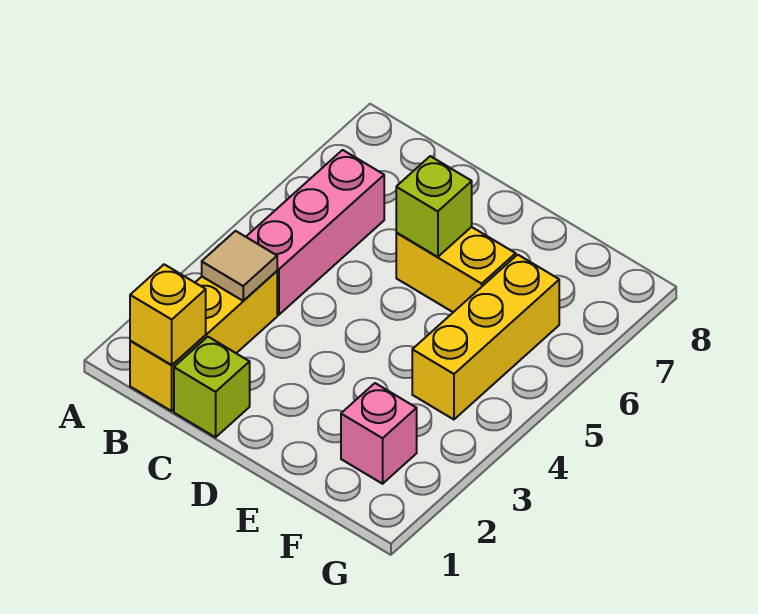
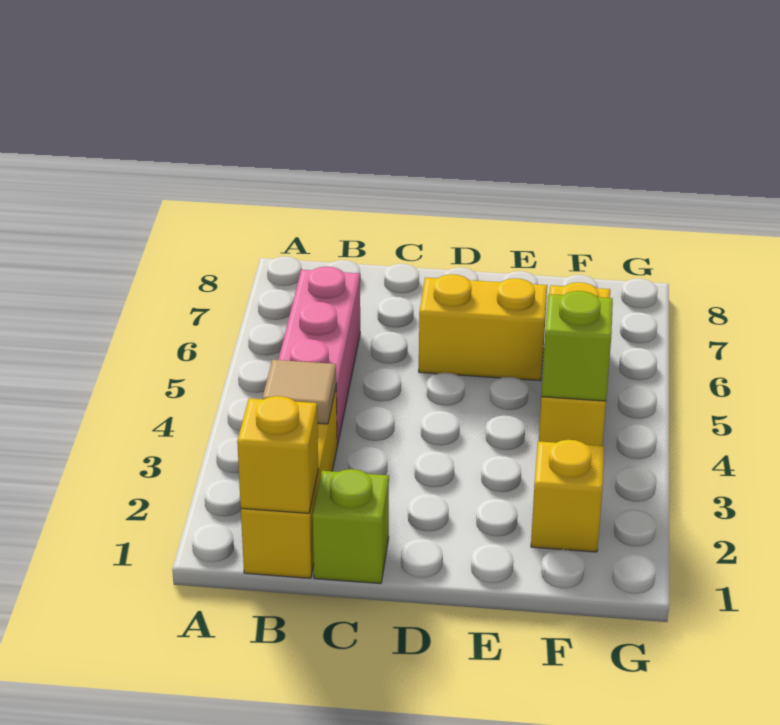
lime brick D6 level 2 -> lime brick F4 level 2
pink brick F2 level 1 -> yellow brick F2 level 1

